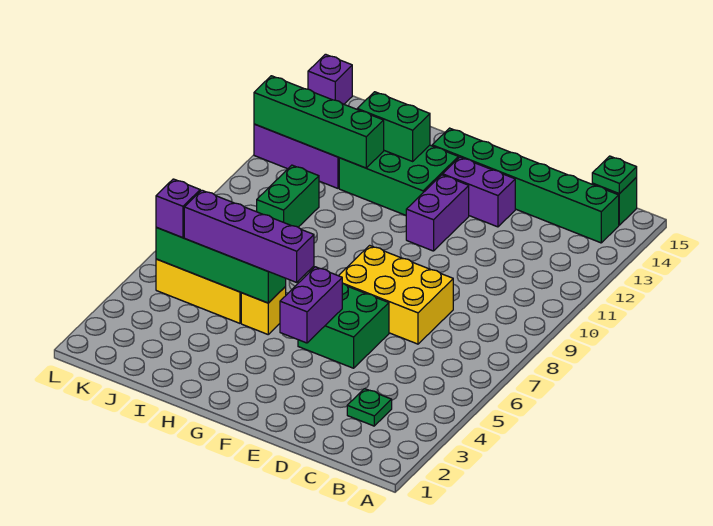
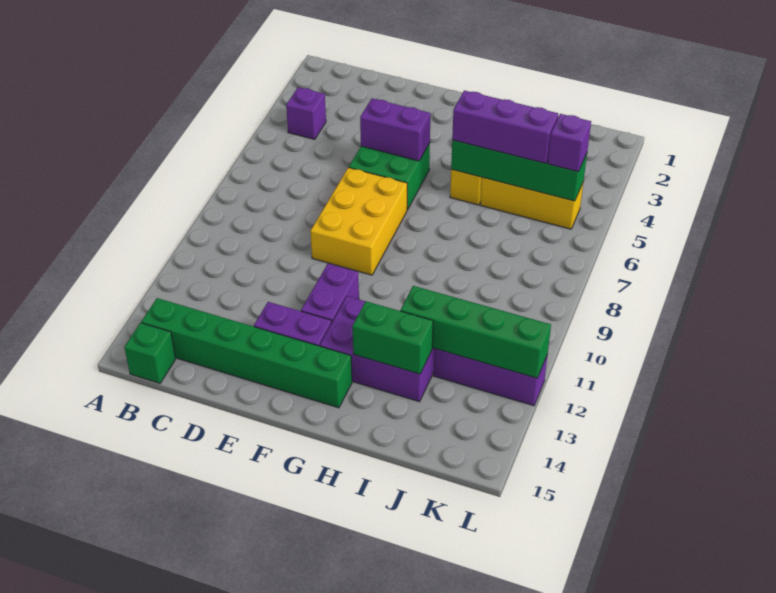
green plate B15 level 2 -> none
green plate C3 level 1 -> none
yellow brick D7:F8 level 1 -> yellow brick E7:F9 level 1
purple brick F4:F5 level 2 -> purple brick E5:F5 level 2
purple brick G5:J5 level 3 -> purple brick H5:J5 level 3
green brick G12:I13 level 1 -> purple brick G12:I13 level 1
green brick J9:J10 level 1 -> none
purple brick L15 level 1 -> purple brick B4 level 1

